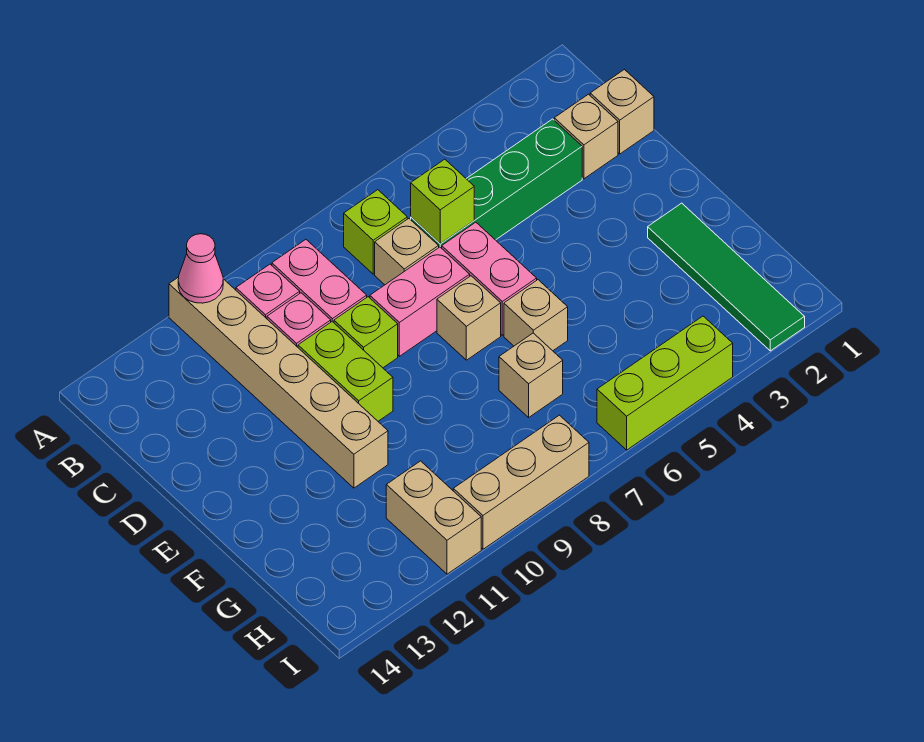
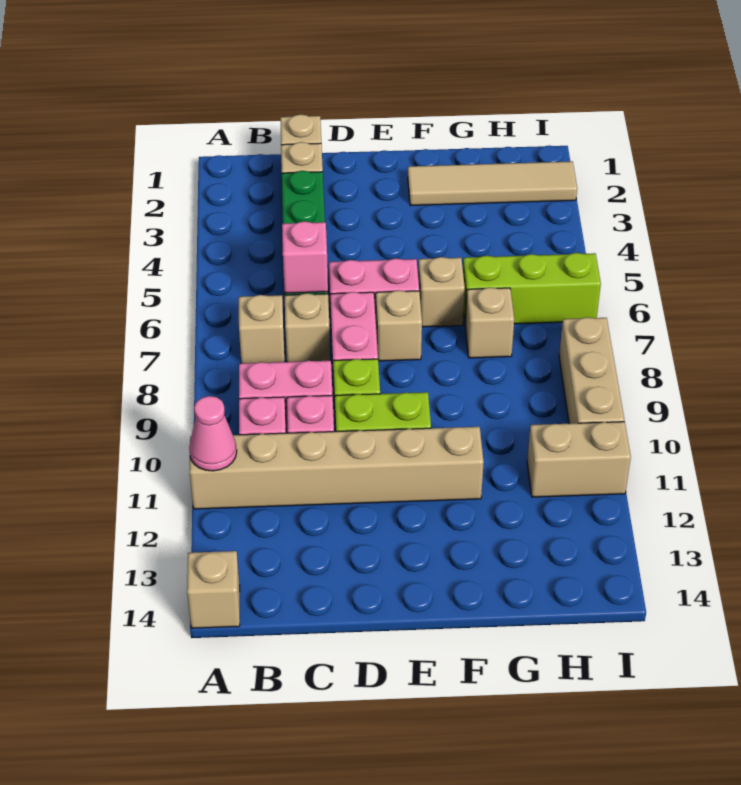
none -> tan brick A14 level 1
lime brick B7 level 1 -> tan brick B7 level 1
lime brick C6 level 2 -> pink brick C6 level 2
green tile F2:I2 level 1 -> tan tile F2:I2 level 1
lime brick I4:I6 level 1 -> lime brick G6:I6 level 1

